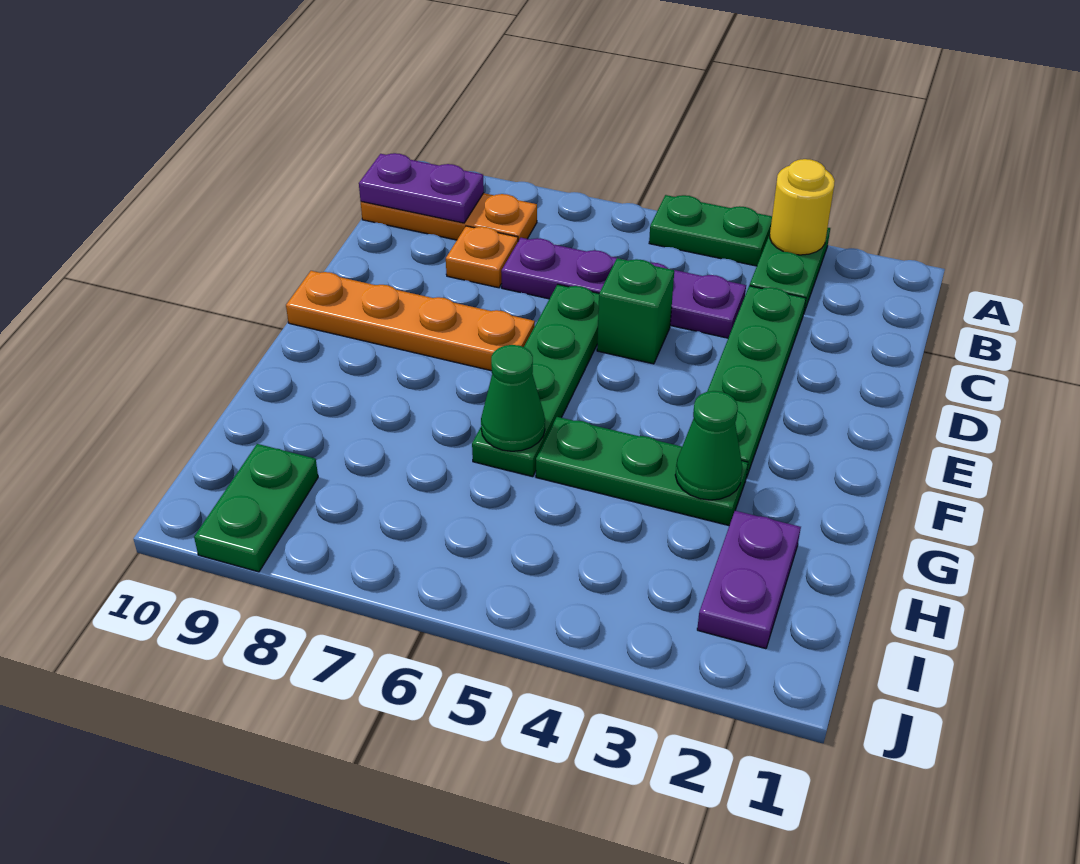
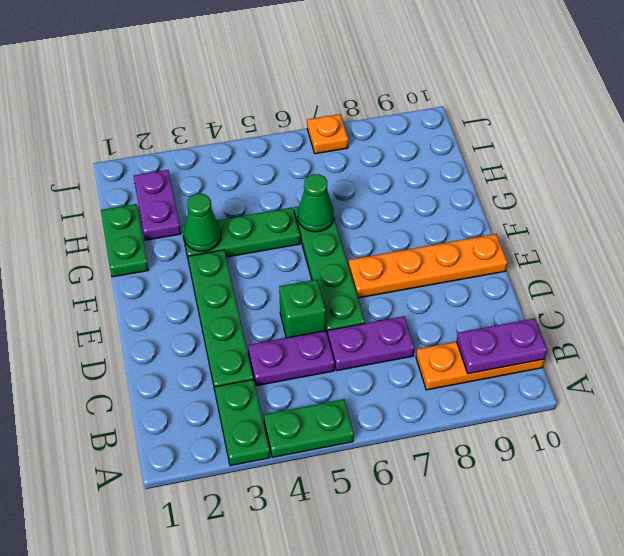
yellow round brick A3 level 2 -> none
orange plate C8 level 1 -> orange plate J7 level 1
green plate I9:J9 level 1 -> green plate G1:H1 level 1

